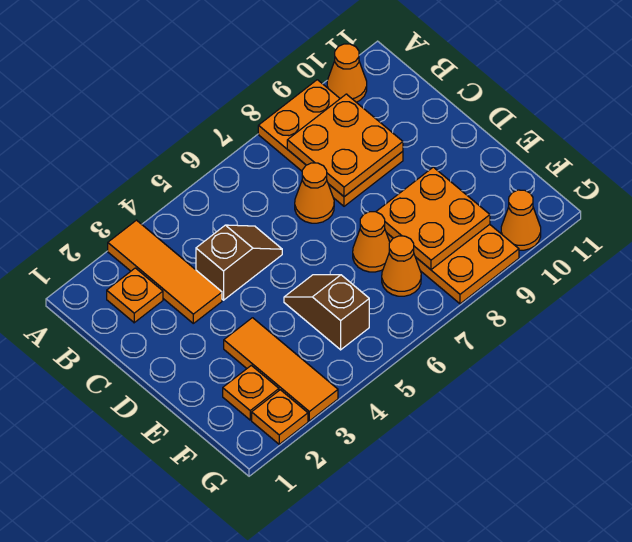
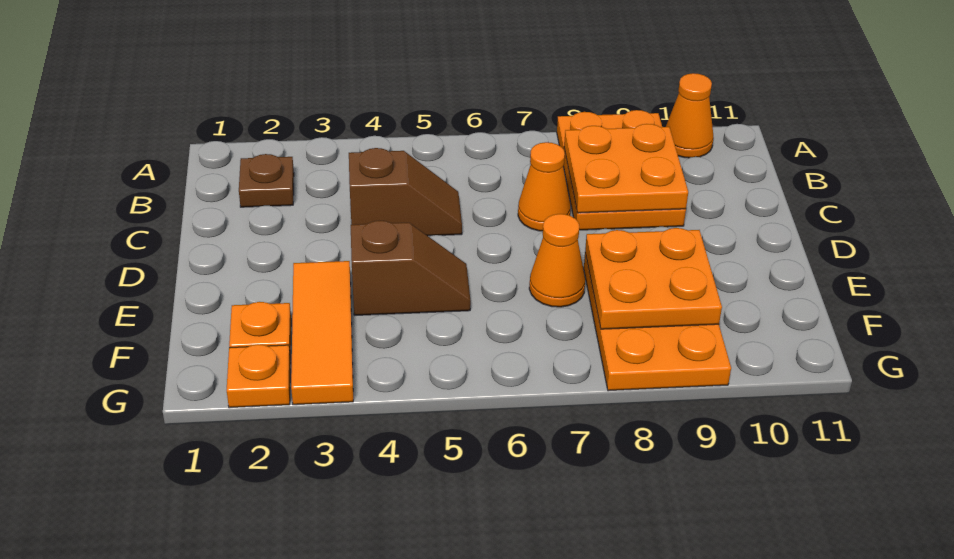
orange tile A3:C3 level 1 -> none
orange plate B2 level 1 -> brown plate B2 level 1
brown slope E5:F5 level 1 top F -> brown slope E4:E5 level 1 top 4
orange cone F7 level 1 -> none
orange cone G10 level 1 -> none

